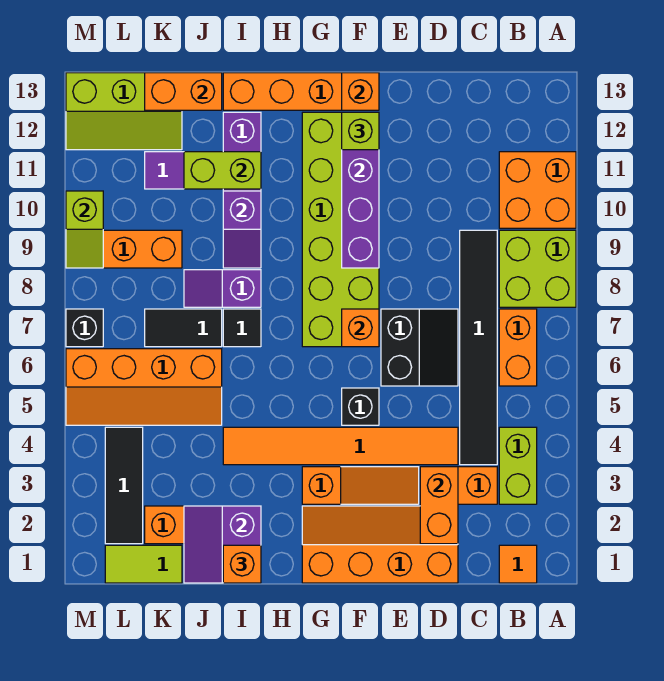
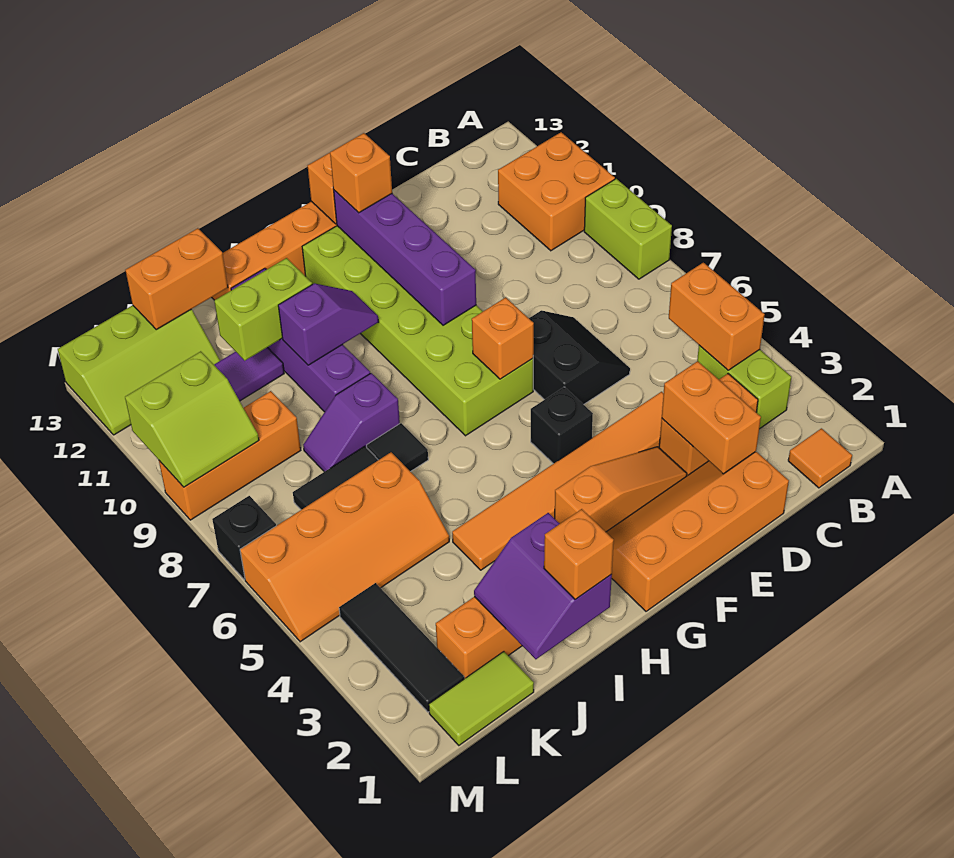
lime brick A8:B9 level 1 -> lime brick A8:A9 level 1
orange brick B6:B7 level 1 -> orange brick B4:B5 level 2
black tile C4:C9 level 1 -> none
lime brick F12 level 3 -> orange brick F12 level 3
purple slope I9:I10 level 2 top 10 -> purple slope H10:I10 level 2 top I
lime slope M9:M10 level 2 top 10 -> lime slope L9:M10 level 2 top 10

